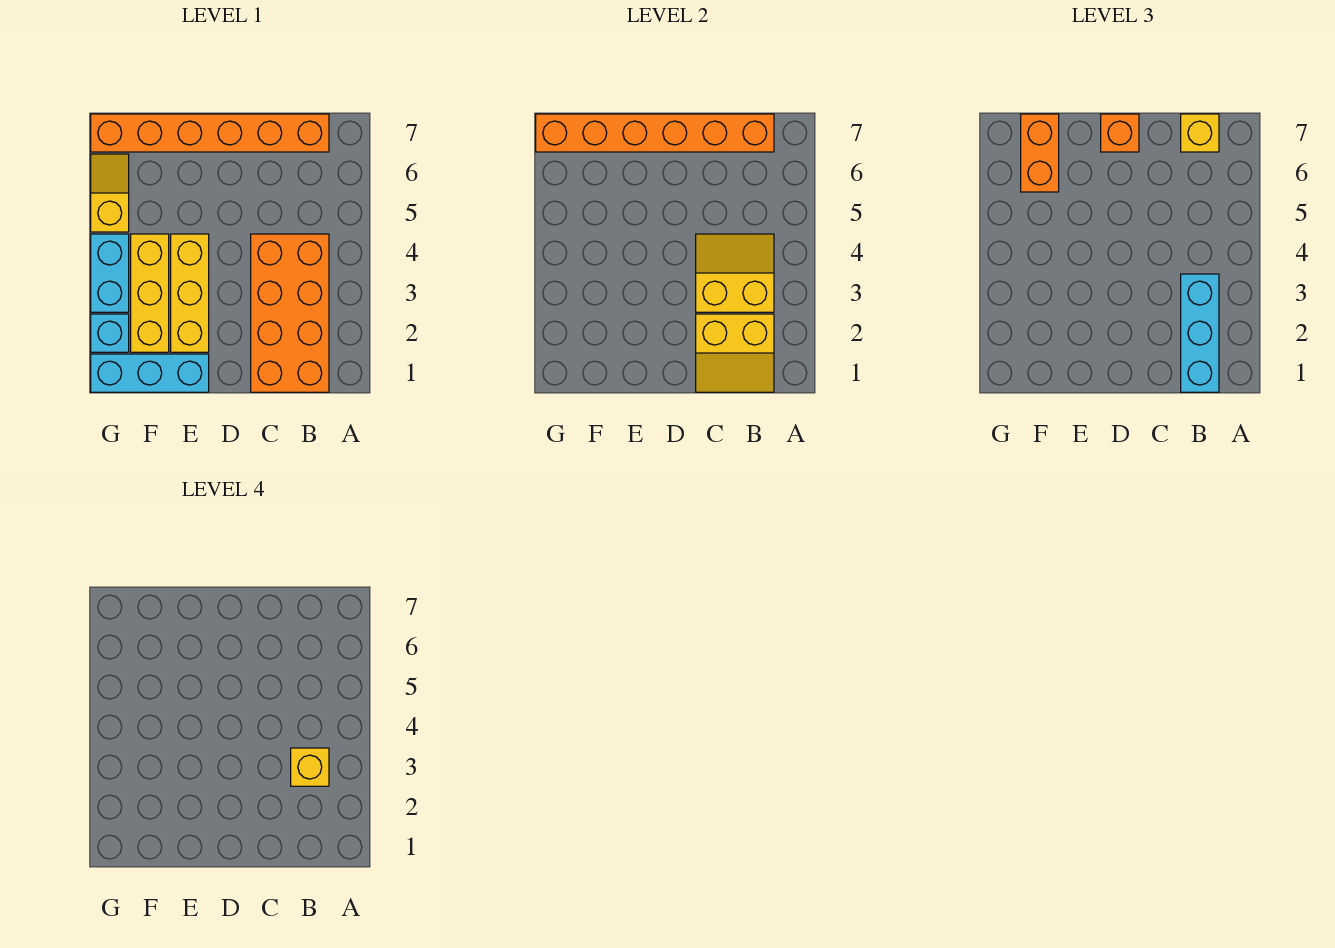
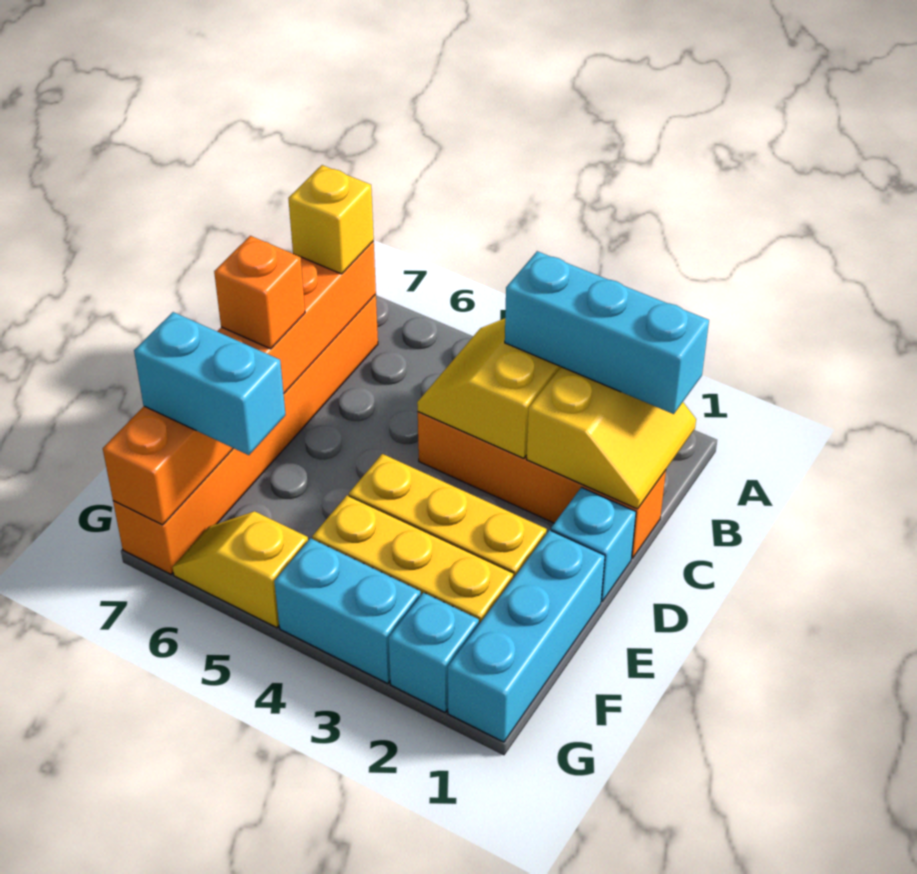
orange brick B1:C4 level 1 -> orange brick C1:C4 level 1
yellow brick B3 level 4 -> none
none -> cyan brick D1 level 1
orange brick F6:F7 level 3 -> cyan brick F6:F7 level 3

